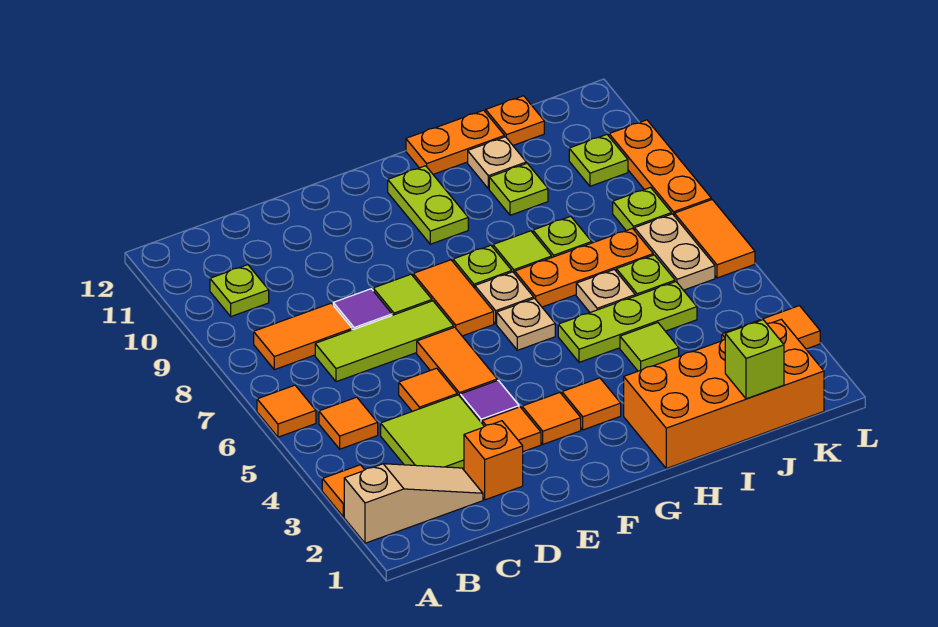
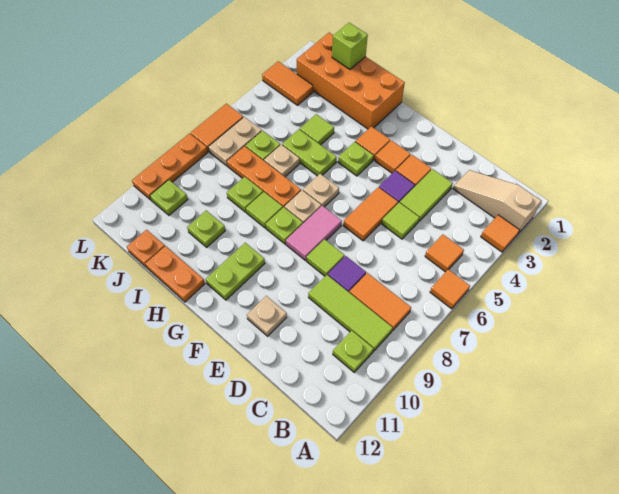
lime tile C3:D4 level 1 -> lime tile D3:D4 level 1
lime tile C7:E7 level 1 -> lime tile B9:D9 level 1
orange brick D2 level 1 -> none
orange tile D5 level 1 -> lime tile D5 level 1
orange tile F7:F8 level 1 -> pink tile F7:F8 level 1
lime plate H5:J5 level 1 -> lime plate H5:I5 level 1
tan plate I11 level 1 -> tan plate E11 level 1
lime plate K8 level 1 -> lime plate G4 level 1

